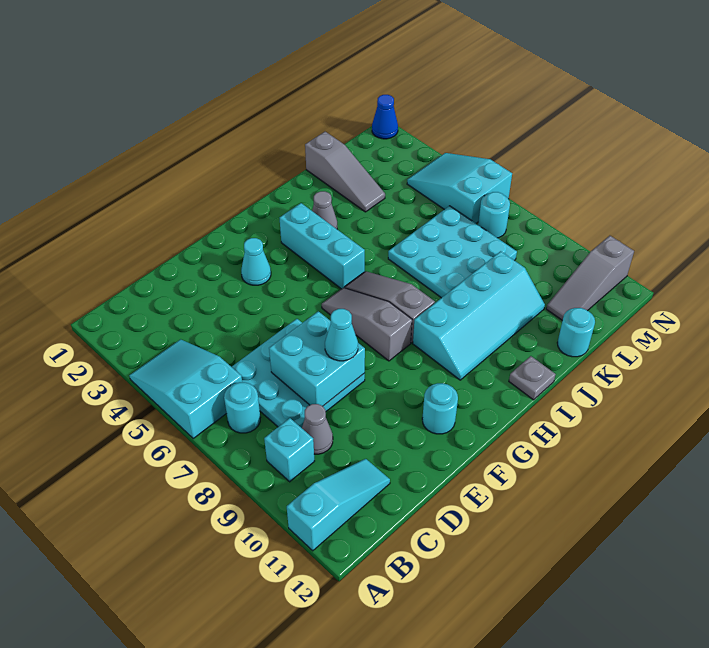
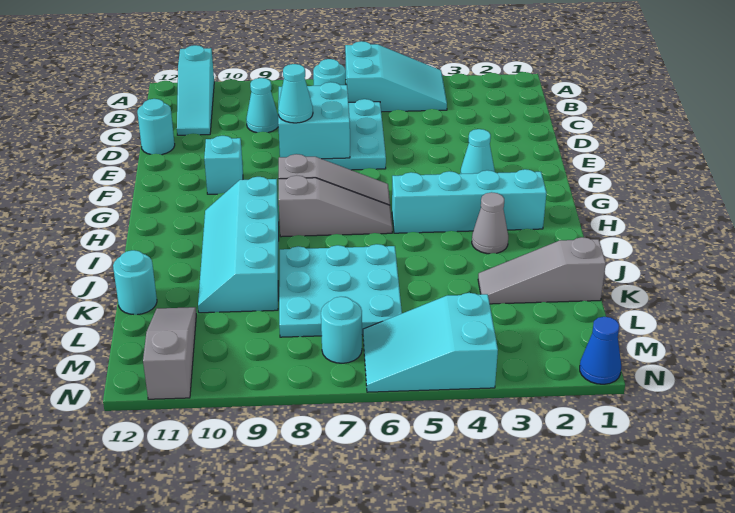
cyan brick B9 level 1 -> cyan brick F10 level 1
grey cone C9 level 1 -> cyan cone C9 level 1
cyan round brick F11 level 1 -> cyan round brick D12 level 1
cyan brick H3:H5 level 1 -> cyan brick H2:H5 level 1
grey plate I12 level 1 -> none
cyan slope M4:N6 level 1 top 6 -> cyan slope M4:N6 level 1 top 4

